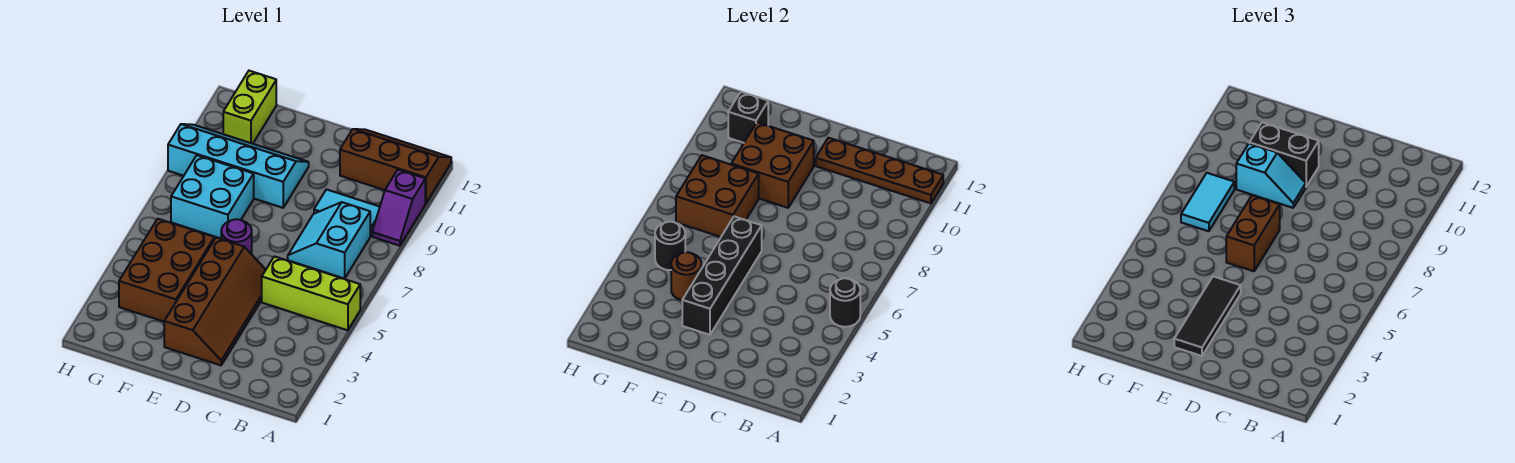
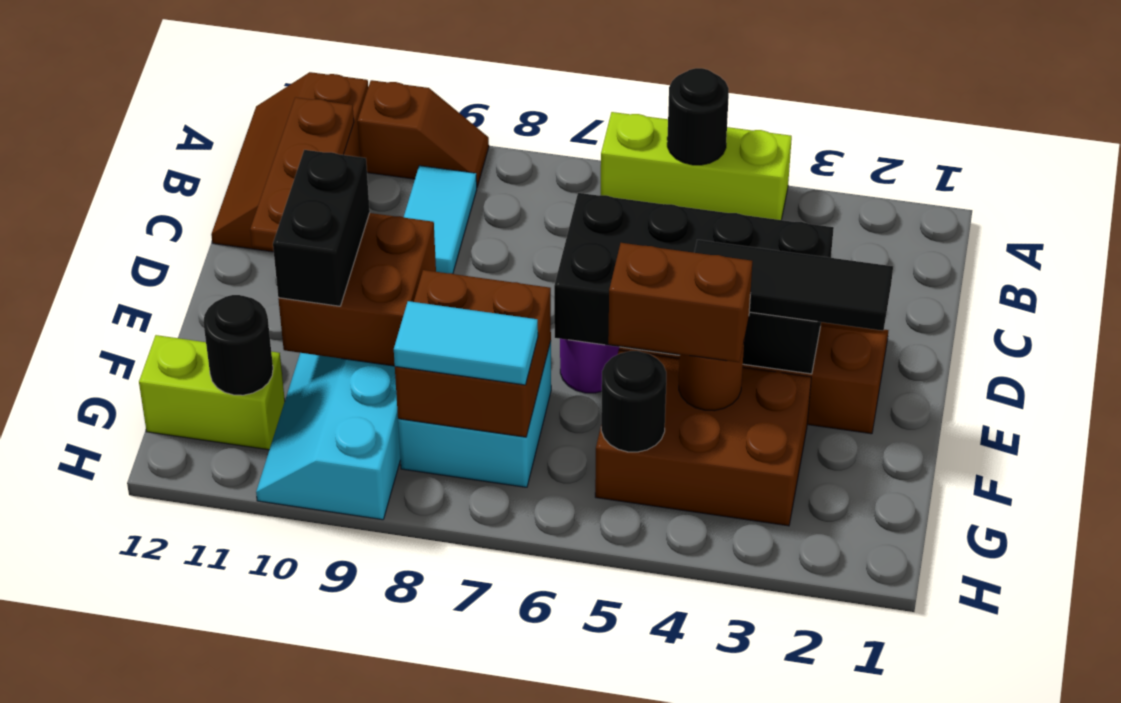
lime brick A5:C5 level 1 -> lime brick A4:A6 level 1
purple slope A9:A10 level 1 top 10 -> brown slope A9:A10 level 1 top 10
brown plate A11:D11 level 2 -> brown plate B11:D11 level 2
cyan slope B7:C8 level 1 top B -> none
black brick E3:E6 level 2 -> black brick D3:E6 level 2
brown brick E6:E7 level 3 -> brown brick F4:F5 level 3
cyan slope E9:F9 level 3 top F -> none
black brick G11 level 2 -> black round brick G11 level 2

